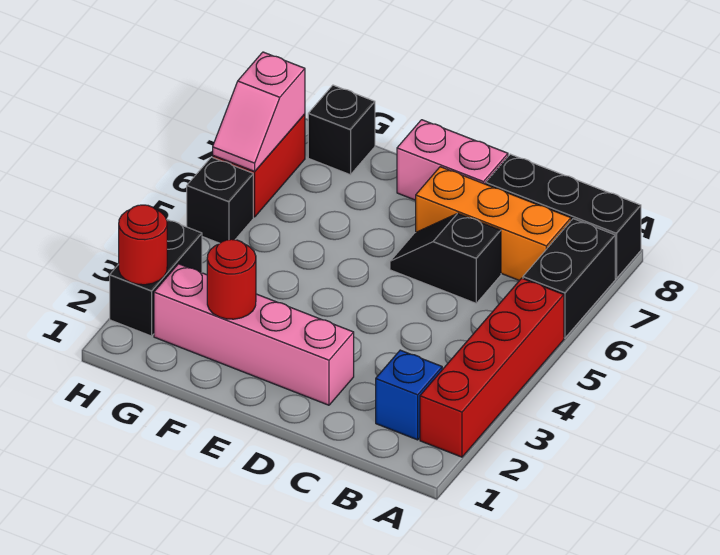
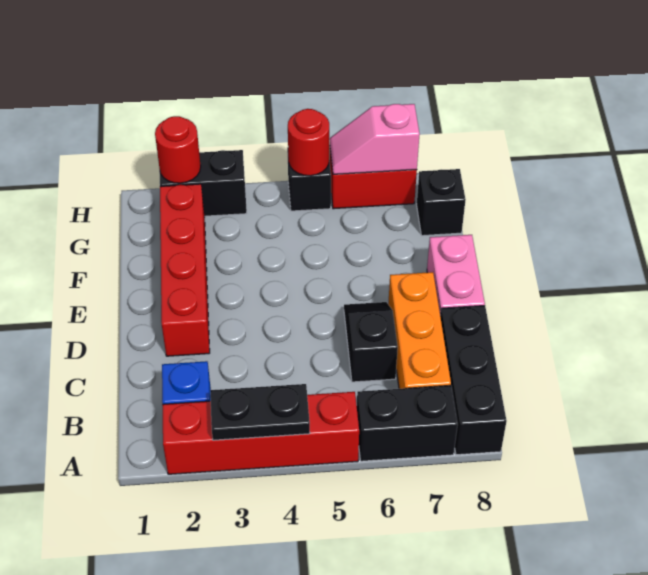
none -> black plate A3:A4 level 2
pink brick D2:G2 level 1 -> red brick D2:G2 level 1
red round brick F2 level 2 -> red round brick H5 level 2

